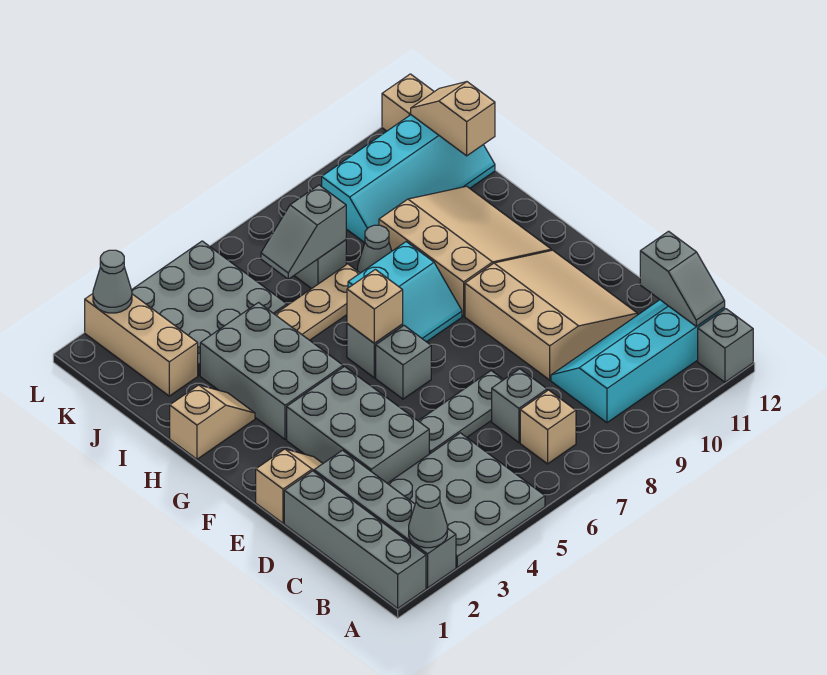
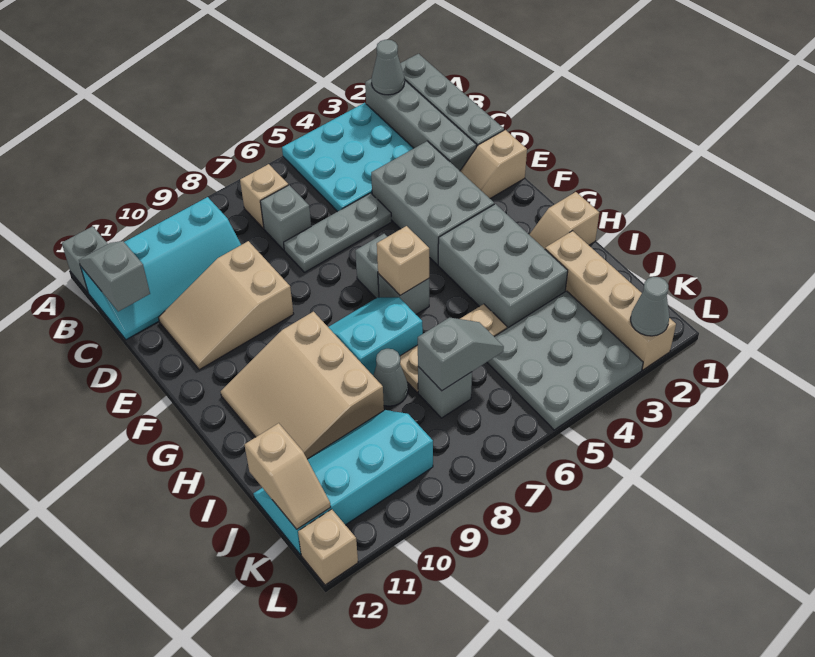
grey plate A3:C5 level 1 -> cyan plate A3:C5 level 1
tan slope D9:F11 level 1 top 9 -> tan slope D9:E11 level 1 top 9
tan brick J2:L2 level 1 -> tan brick I2:L2 level 1

